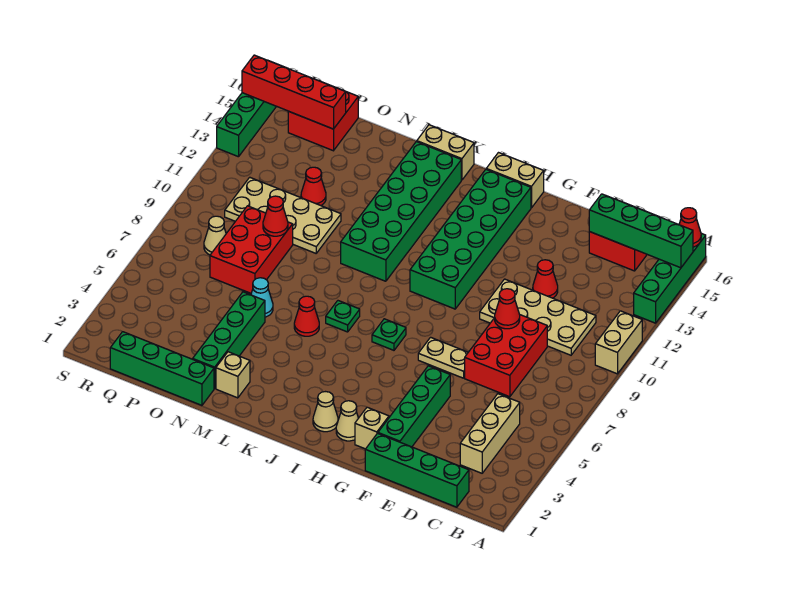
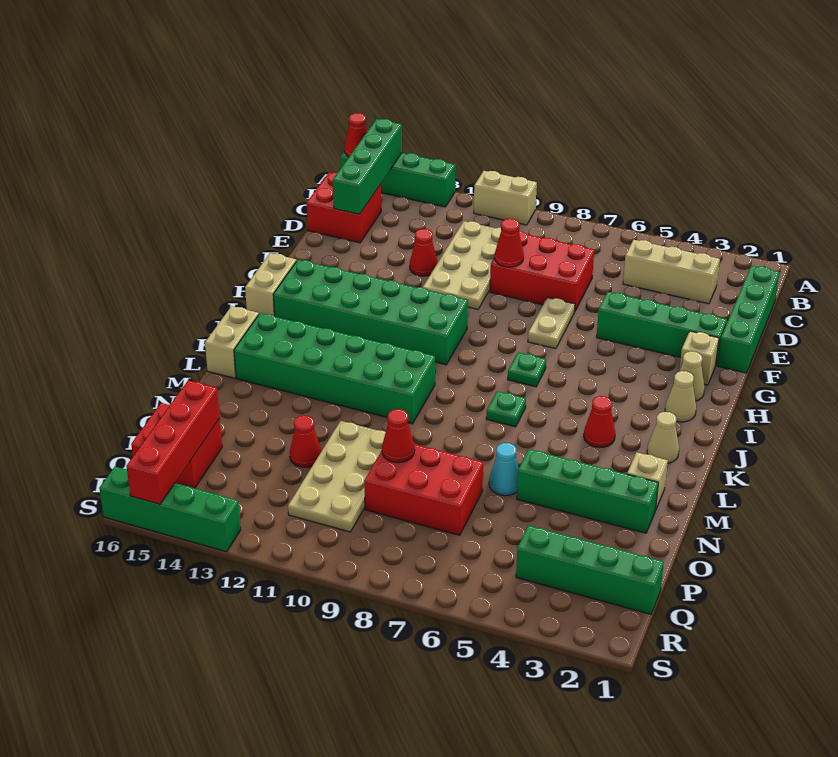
red cone L6 level 1 -> red cone K4 level 1
green brick N1:Q1 level 1 -> green brick Q1:Q4 level 1
tan cone Q8 level 1 -> tan cone K2 level 1

